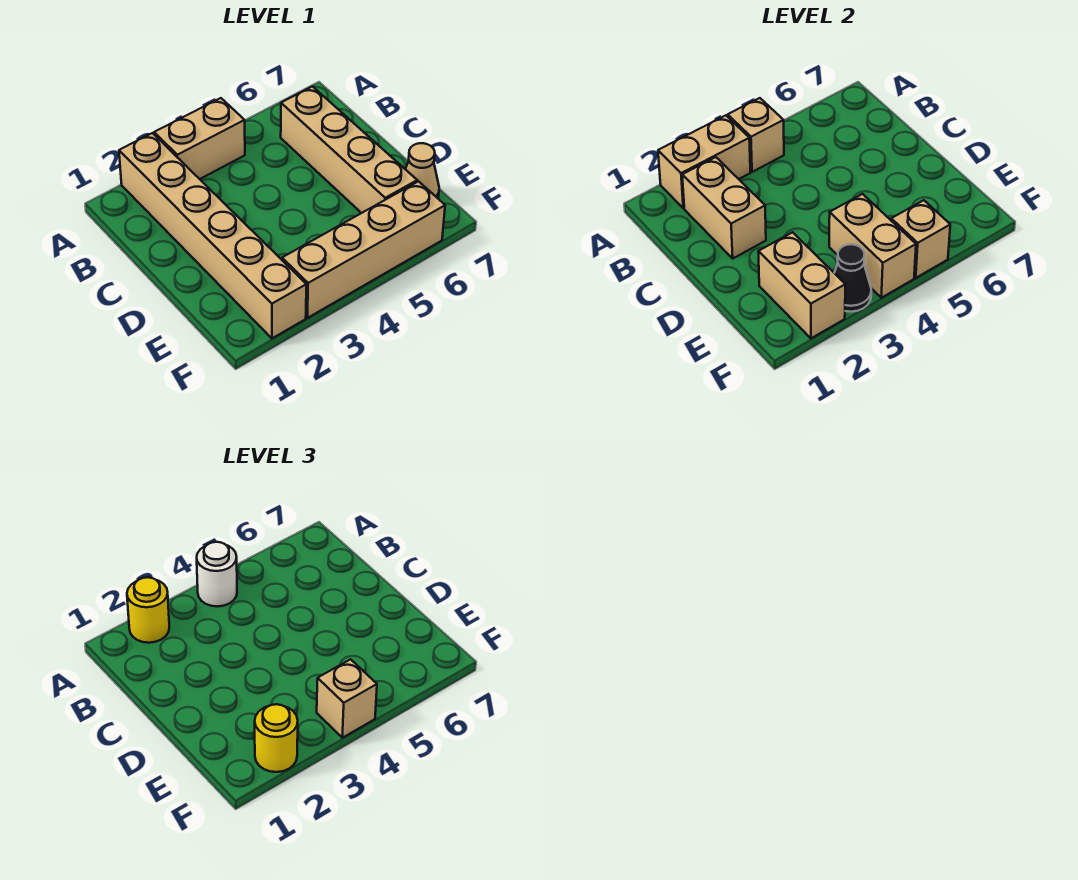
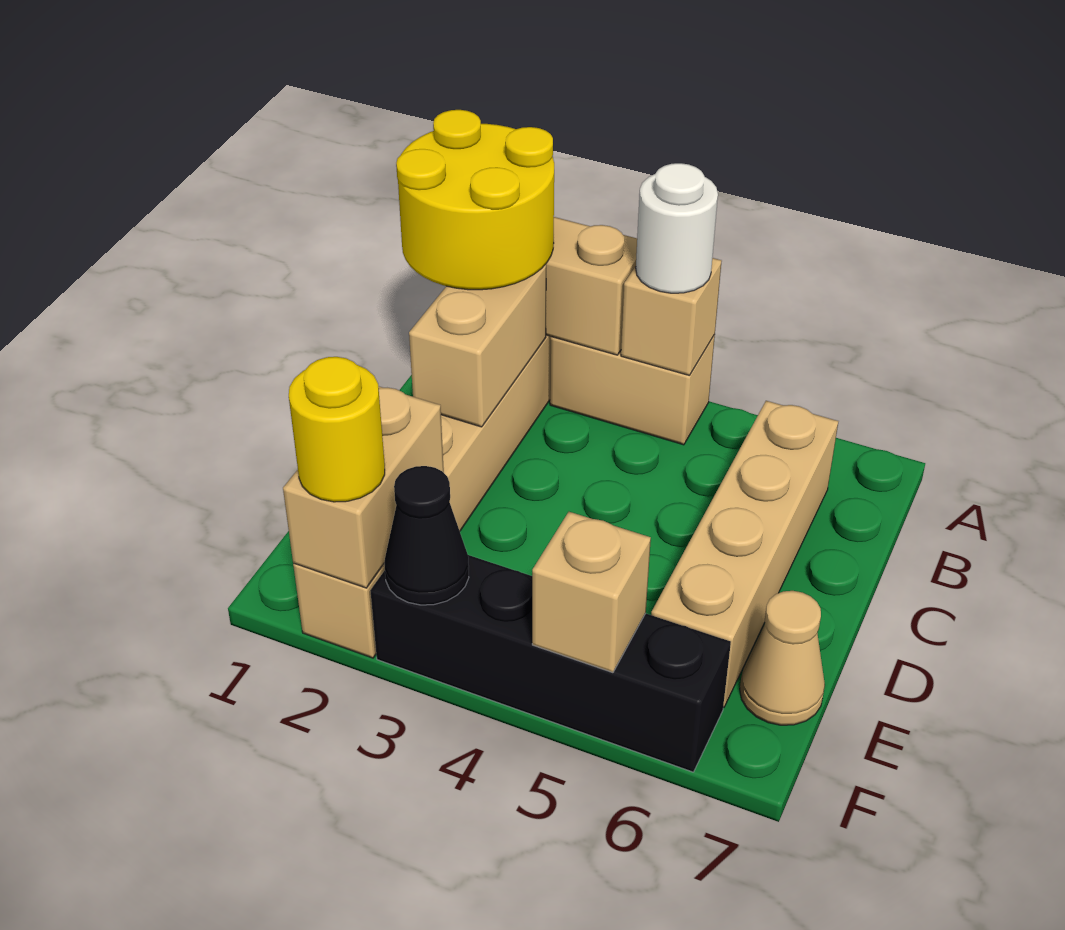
yellow round brick A2 level 3 -> yellow round brick A1:B2 level 3
tan brick E4:F4 level 2 -> none
tan brick F3:F6 level 1 -> black brick F3:F6 level 1
tan brick F4 level 3 -> none

